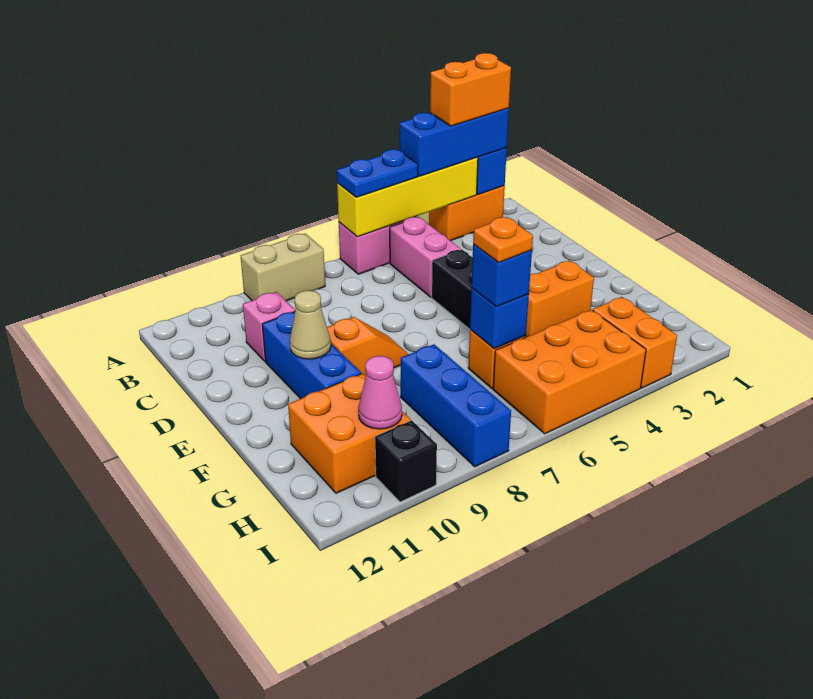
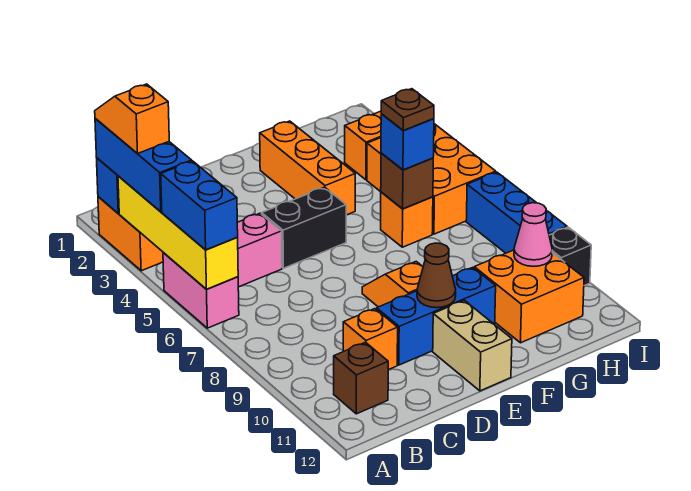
orange brick A2:A3 level 4 -> orange slope A2:A3 level 4 top 3
blue plate A5:A6 level 3 -> blue brick A5:A6 level 3
tan brick A8:A9 level 1 -> tan brick E11:E12 level 1
none -> brown brick B11 level 1
pink brick C10 level 1 -> orange brick C10 level 1
tan cone E10 level 2 -> brown cone E10 level 2
orange brick F3:F4 level 1 -> orange brick F2:F4 level 1
blue brick G6 level 2 -> brown brick G6 level 2
orange plate G6 level 4 -> brown plate G6 level 4
blue brick G8:I8 level 1 -> blue brick I7:I9 level 1

